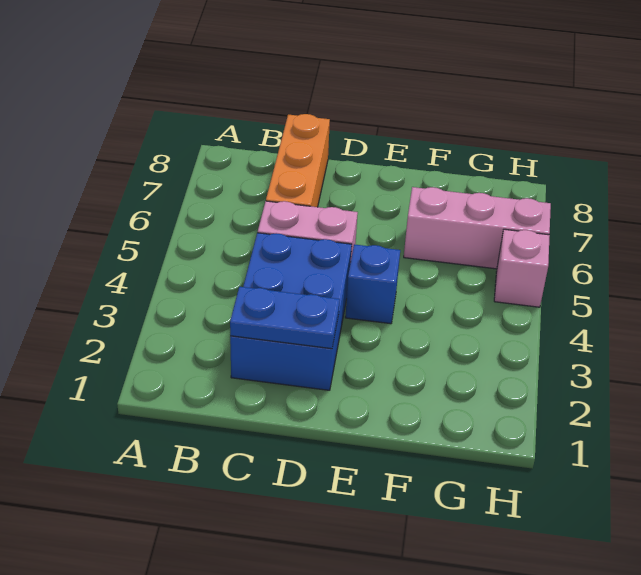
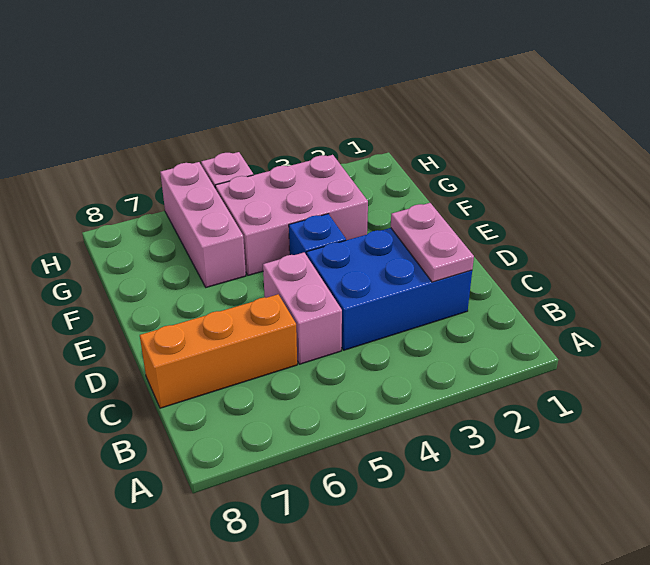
blue plate C2:D2 level 2 -> pink plate C2:D2 level 2
none -> pink brick F3:G5 level 1

